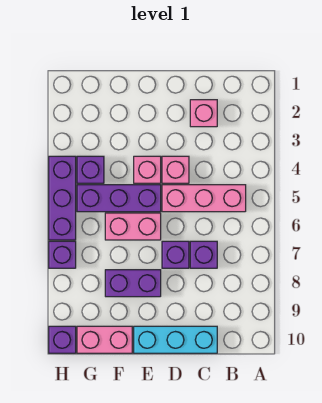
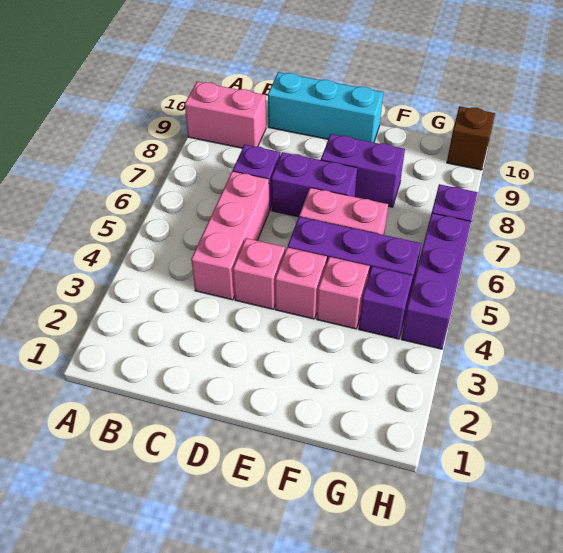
pink brick B5:D5 level 1 -> pink brick C4:C6 level 1
pink brick C2 level 1 -> pink brick F4 level 1
purple brick D7 level 1 -> purple brick D7:E7 level 1
pink brick F10:G10 level 1 -> pink brick A9:B9 level 1
purple brick H10 level 1 -> brown brick H10 level 1

